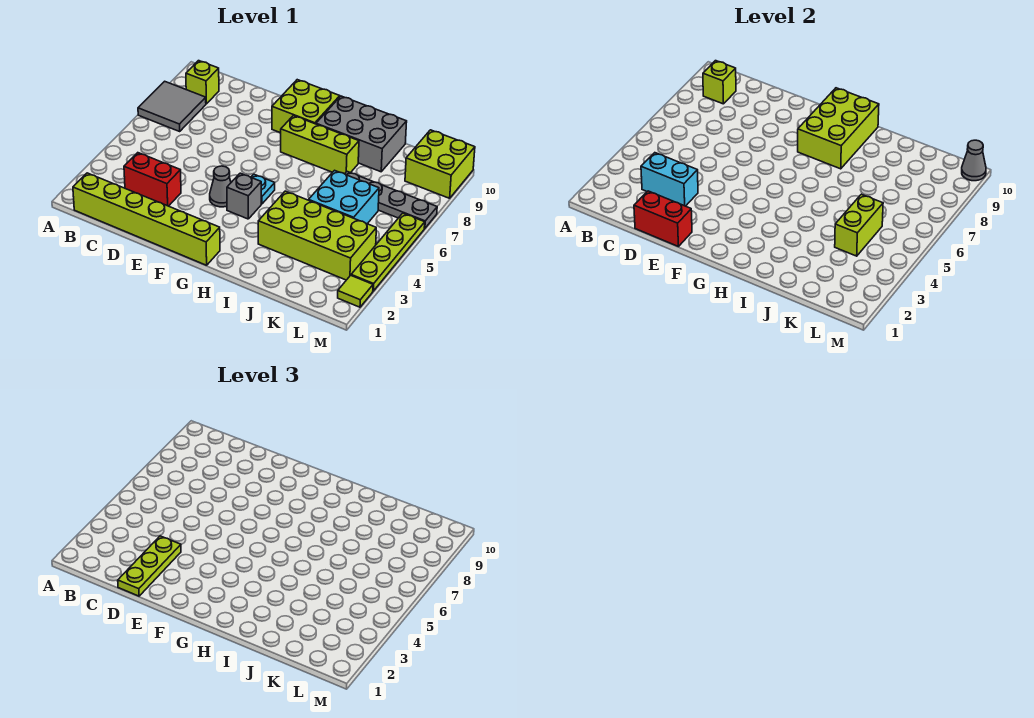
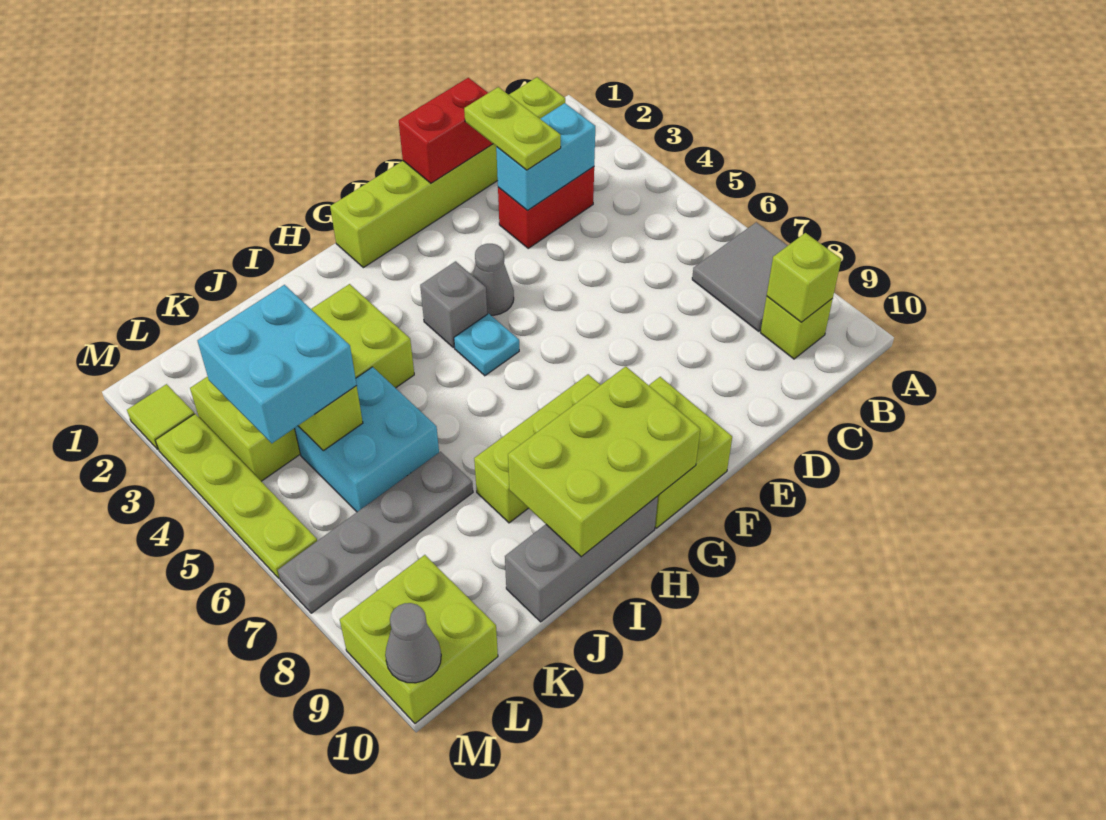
lime plate D1:D3 level 3 -> lime plate D2:D3 level 3
lime brick G8:H10 level 2 -> lime brick G9:I10 level 2
grey brick H9:J10 level 1 -> grey brick H10:J10 level 1
none -> cyan brick K4:L5 level 3

